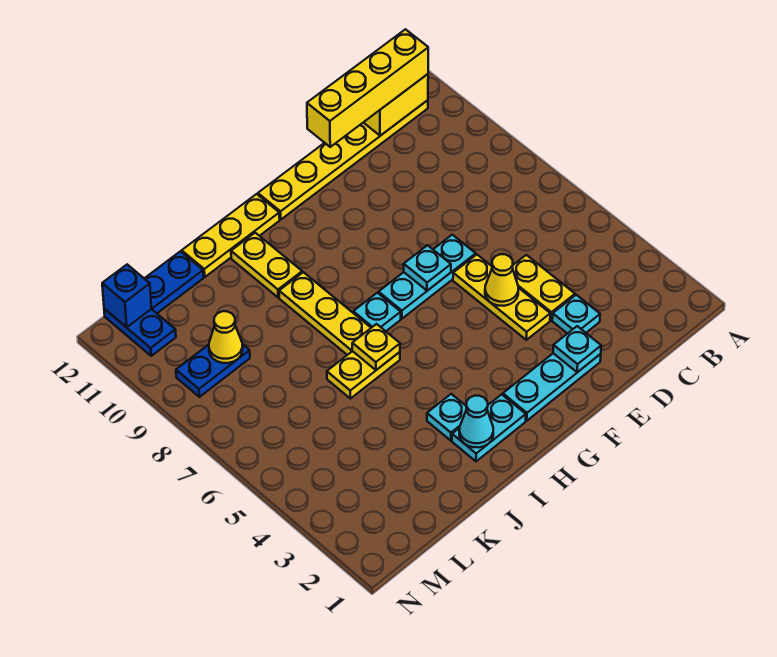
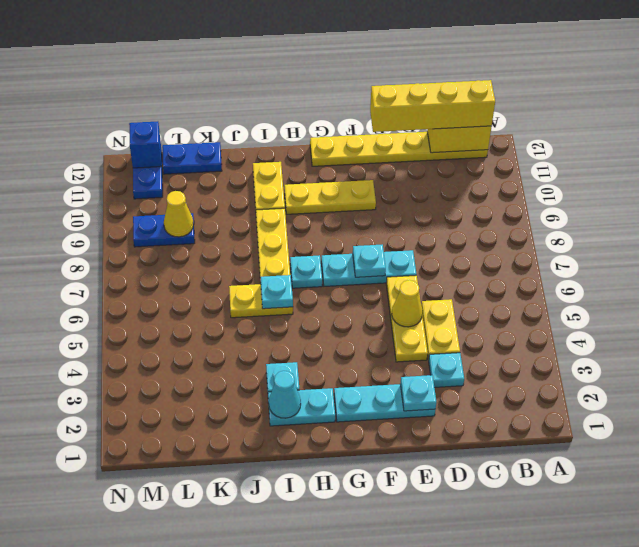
yellow plate H12:J12 level 1 -> yellow plate F10:H10 level 1
yellow plate I6 level 2 -> cyan plate I6 level 2

